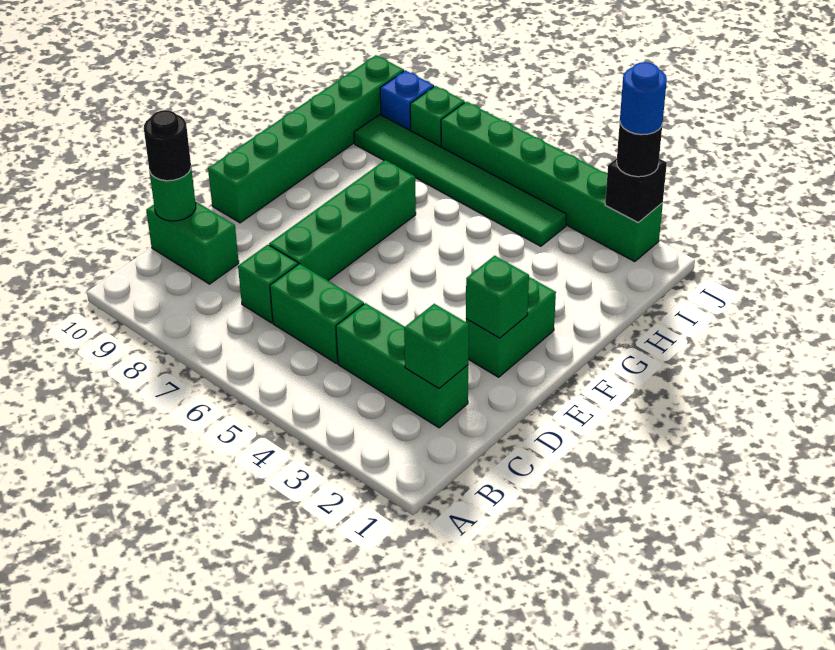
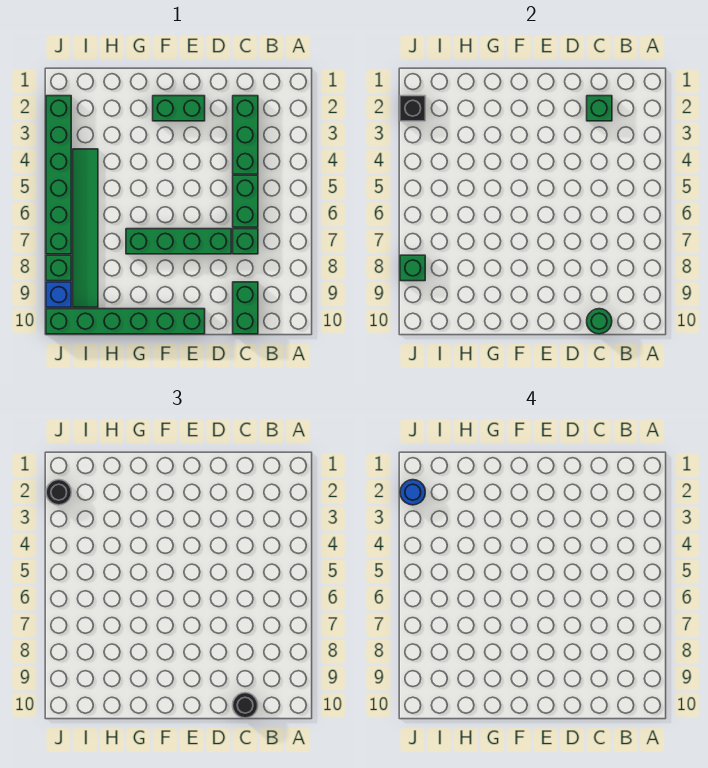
green brick E2 level 2 -> green brick J8 level 2

